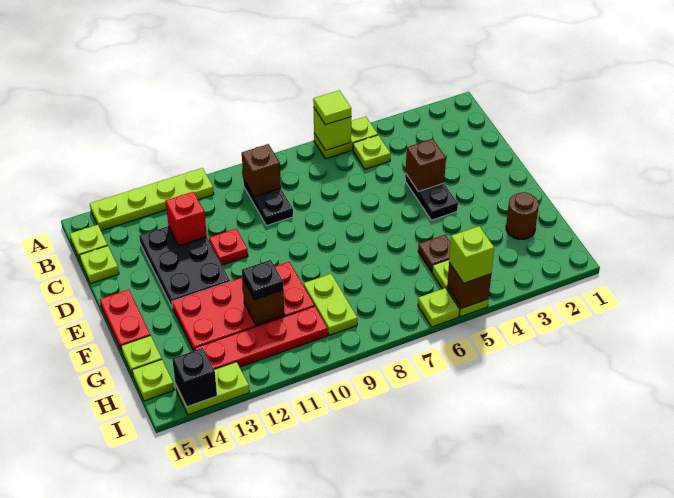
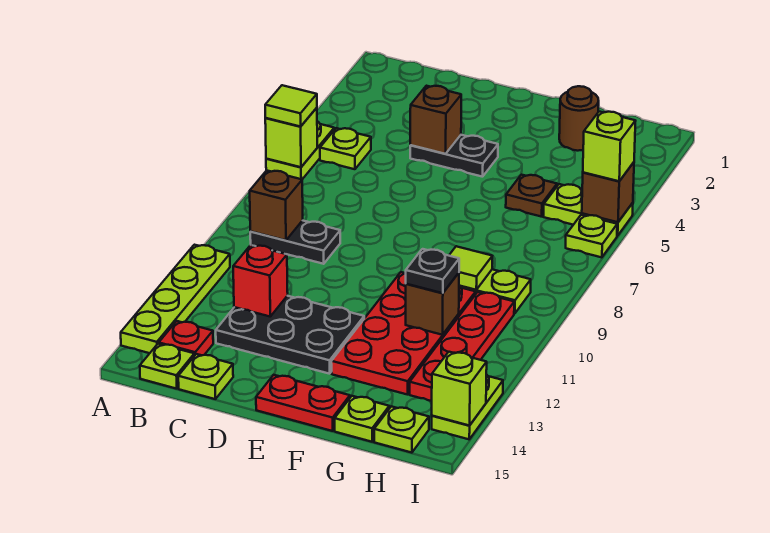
red plate D11 level 1 -> red plate B14 level 1
none -> lime tile G9 level 2
black brick I14 level 2 -> lime brick I14 level 2

